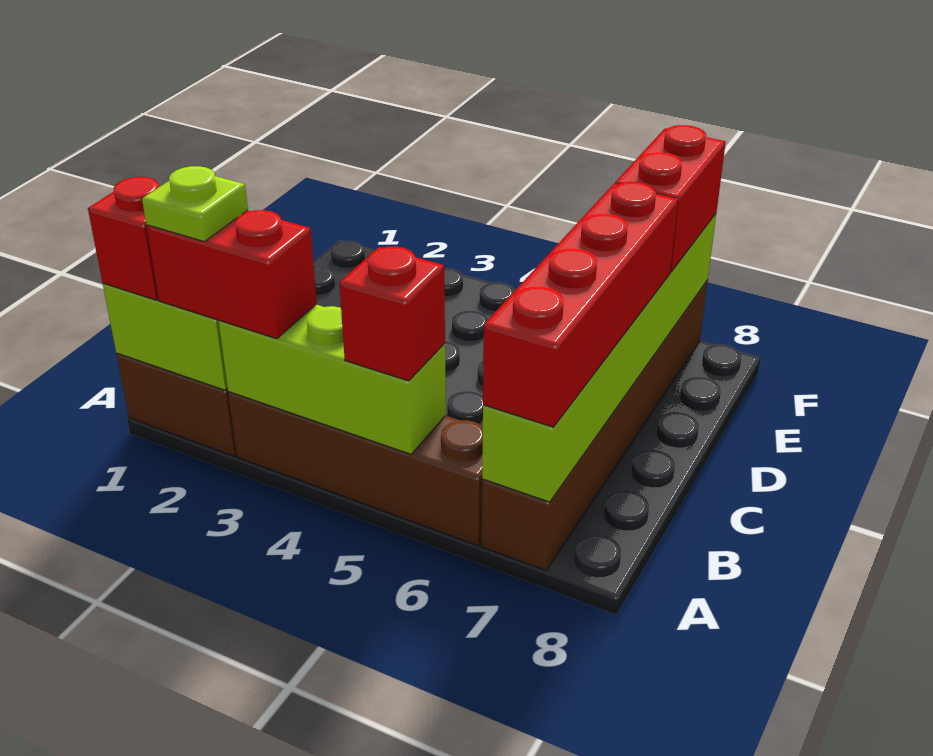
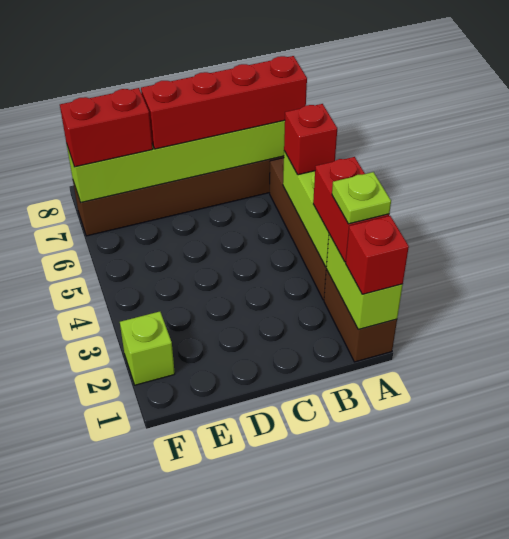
none -> lime brick F2 level 1

